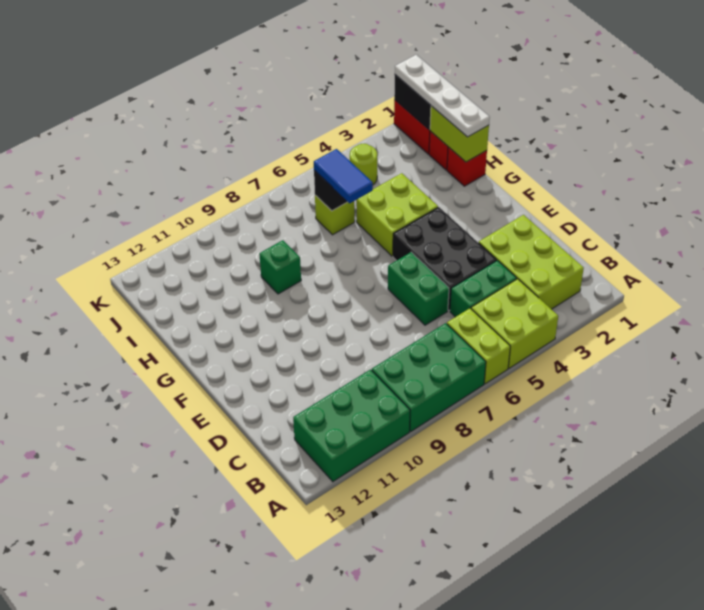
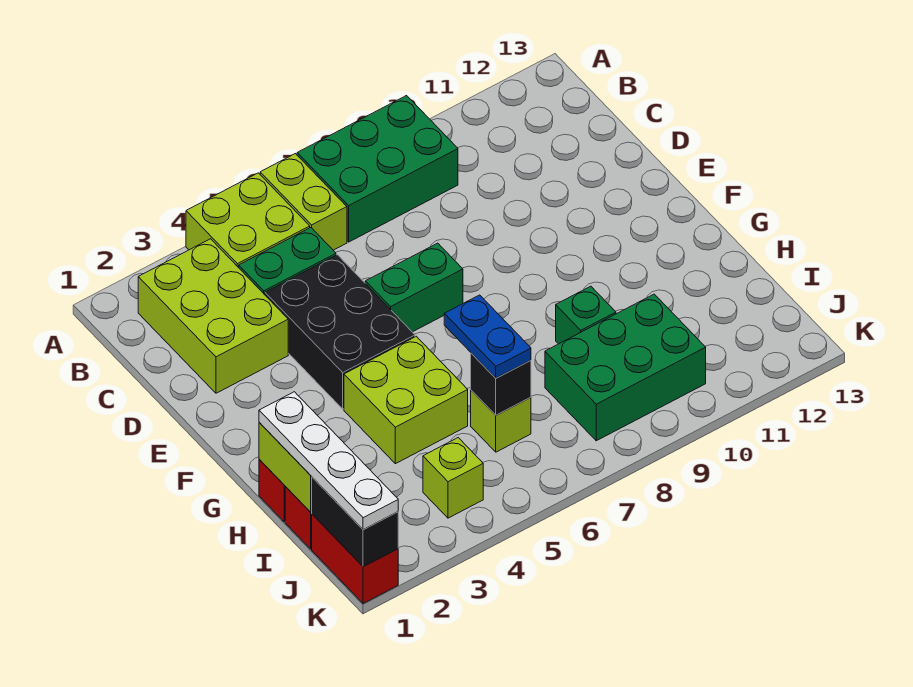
green brick A10:B12 level 1 -> green brick I8:J10 level 1
green brick D6:E6 level 1 -> green brick E6:E7 level 1
blue tile H6:I6 level 3 -> blue plate H6:I6 level 3
lime round brick J4 level 1 -> lime brick J4 level 1

